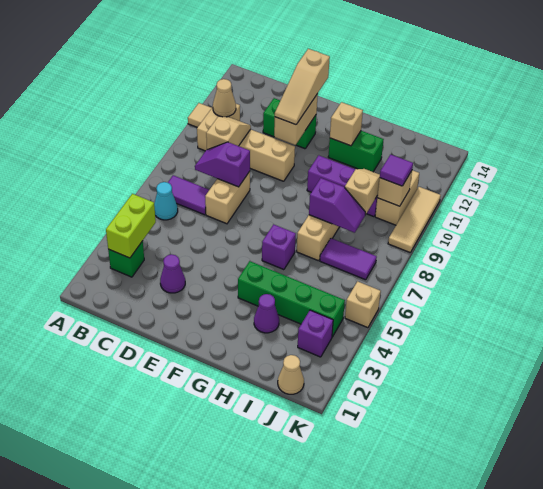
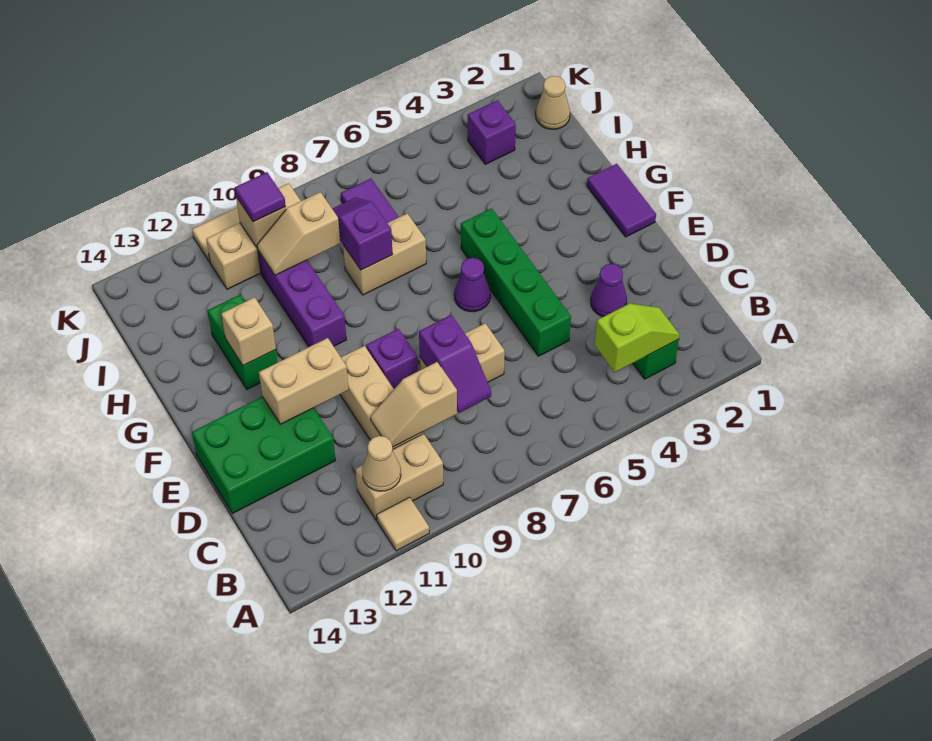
lime brick B3:B4 level 2 -> lime slope B3:B4 level 2 top 4
cyan cone B6 level 1 -> none
purple tile B7:C7 level 1 -> purple tile F1:G1 level 1
green brick D12:E12 level 1 -> green brick D12:E14 level 1
tan slope E11:E13 level 3 top 13 -> none
green brick G4:J4 level 1 -> green brick D5:G5 level 1
purple brick G6 level 1 -> purple brick E9 level 1
purple cone H3 level 1 -> purple cone F6 level 1
tan brick K5 level 1 -> none

